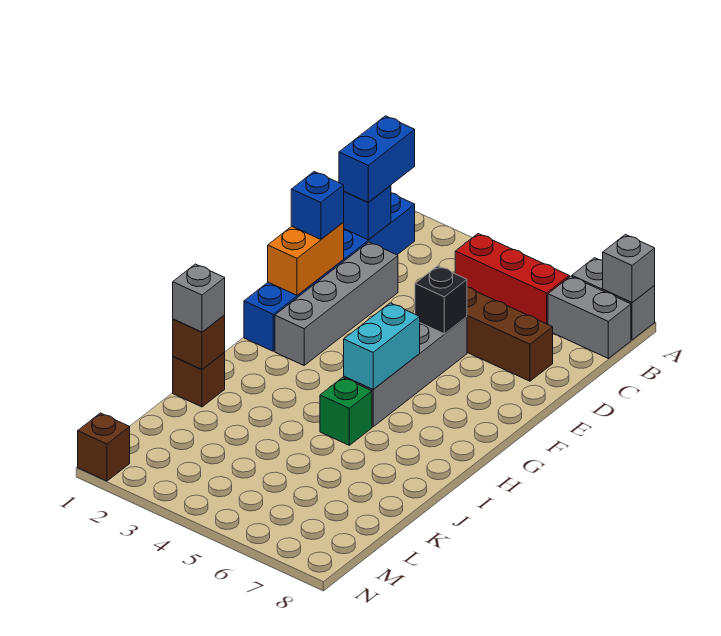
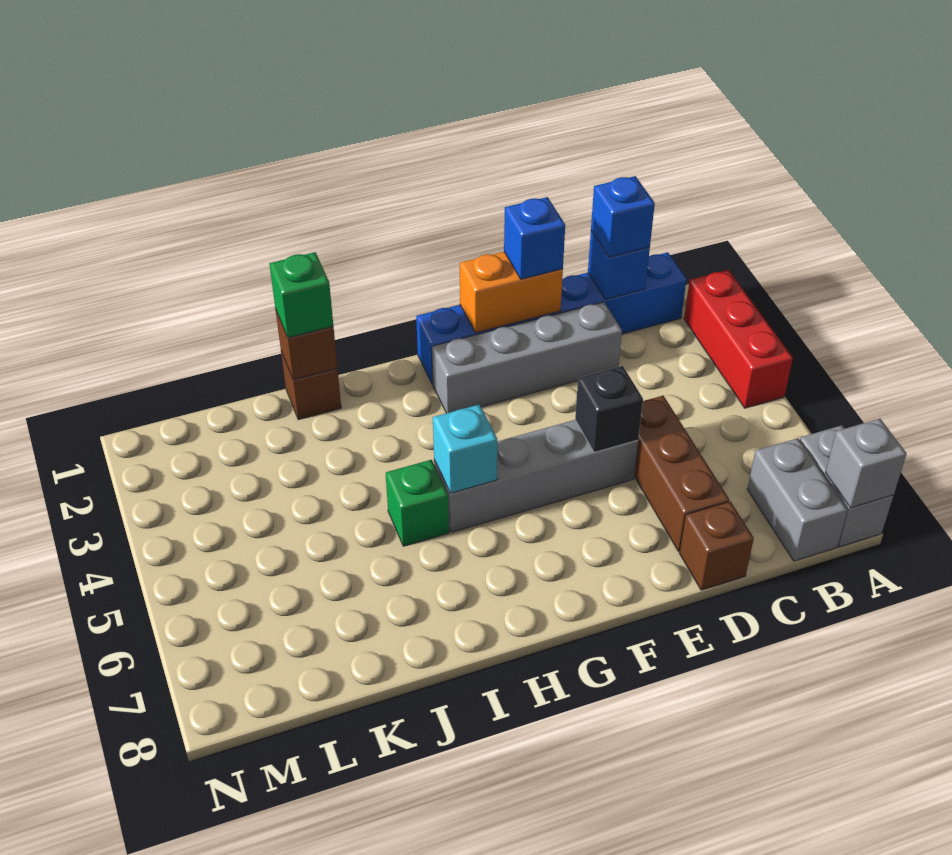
blue brick B1:C1 level 3 -> blue brick C1 level 3
red brick B4:B6 level 1 -> red brick A2:A4 level 1
cyan brick G5:H5 level 2 -> cyan brick H5 level 2
grey brick J1 level 3 -> green brick J1 level 3
brown brick N1 level 1 -> brown brick D8 level 1

